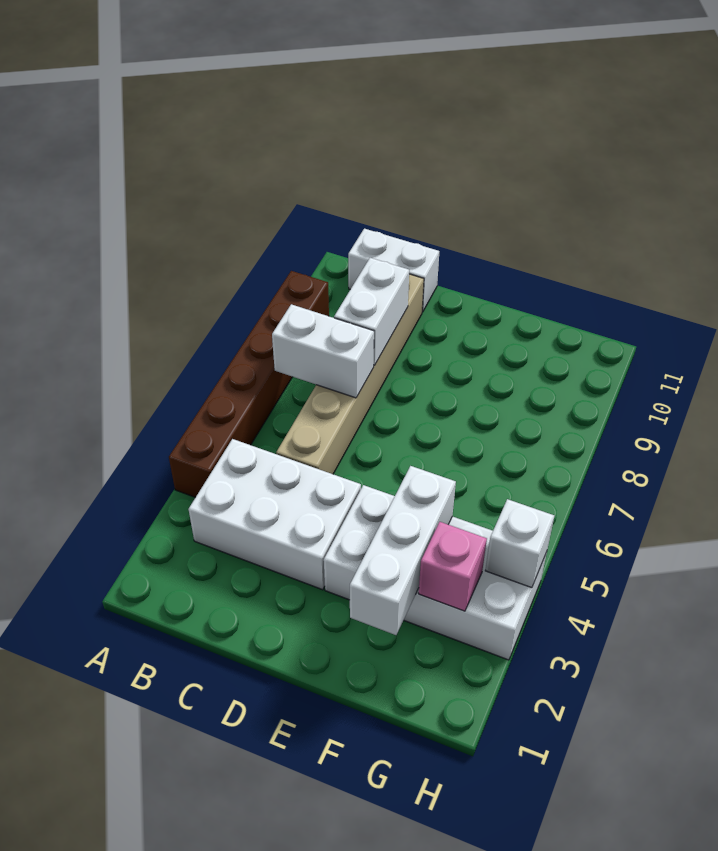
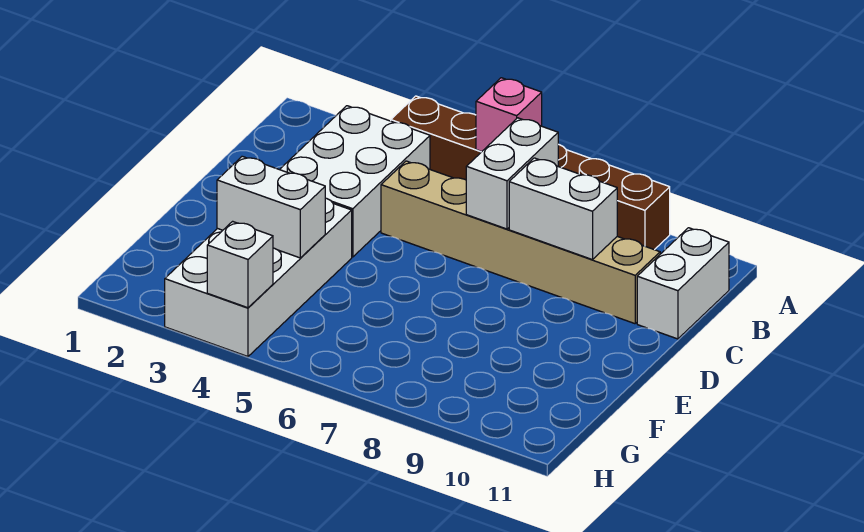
white brick F2:F4 level 2 -> white brick F3:F4 level 2
pink brick G3 level 2 -> pink brick A6 level 2

